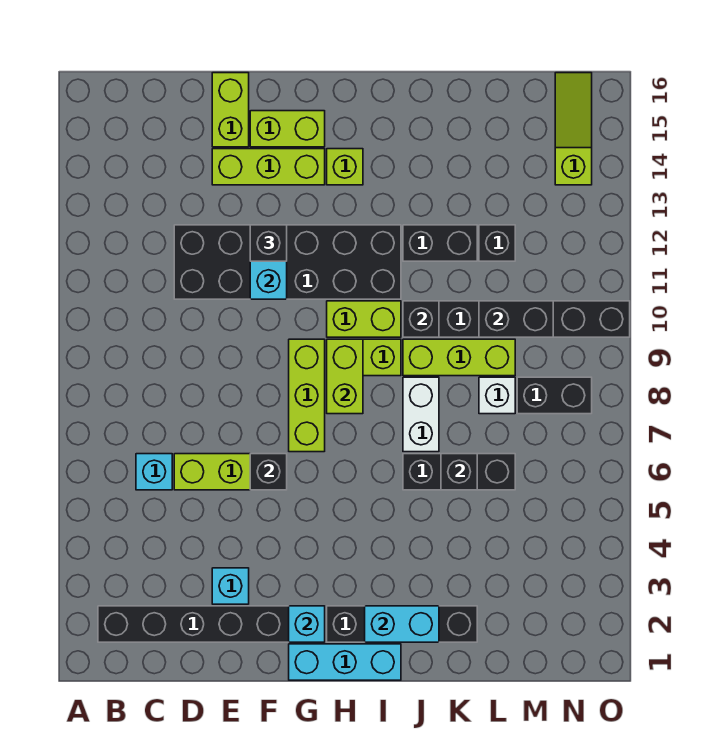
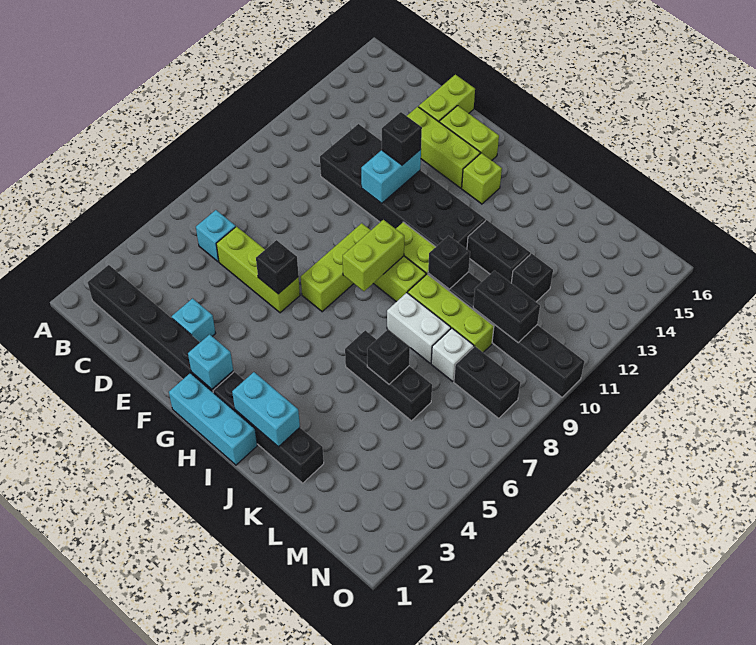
white brick J7:J8 level 1 -> white brick J8:K8 level 1
lime slope N14:N16 level 1 top 14 -> none

